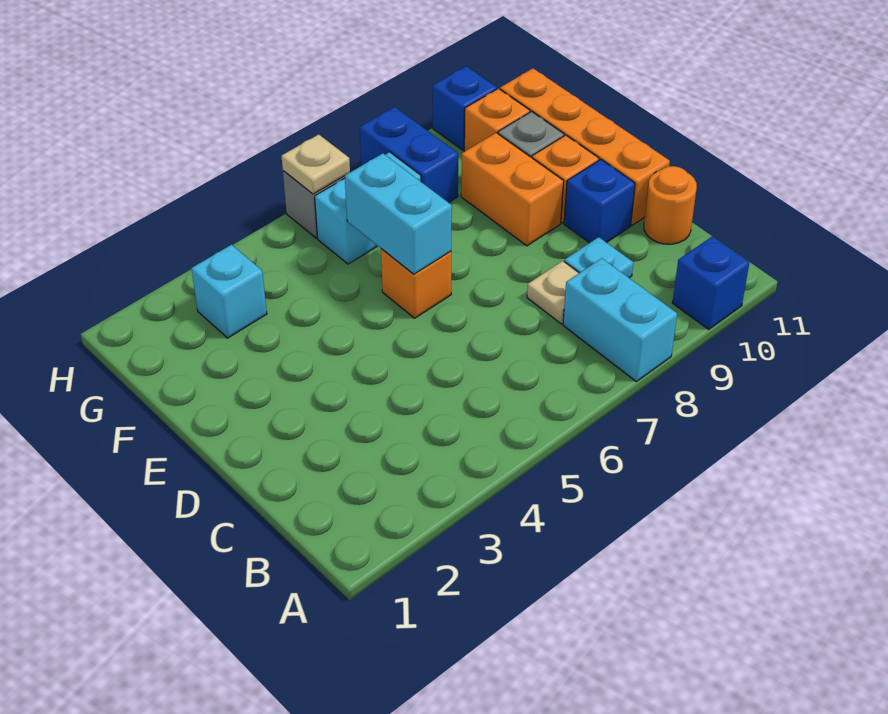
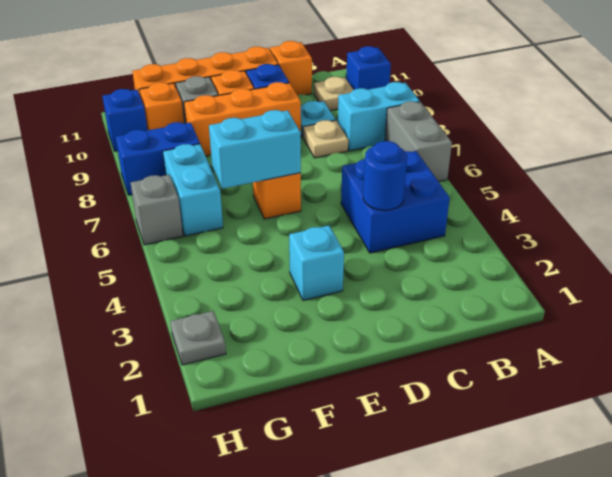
none -> grey brick A6:A7 level 1
none -> blue brick B4:C5 level 1
none -> blue round brick C4 level 2
orange round brick C11 level 1 -> orange brick C11 level 1
orange brick E9:F9 level 1 -> orange brick D9:F9 level 1
cyan brick G3 level 1 -> cyan brick E3 level 1
none -> grey plate H2 level 1
tan plate H6 level 2 -> tan plate B10 level 1

